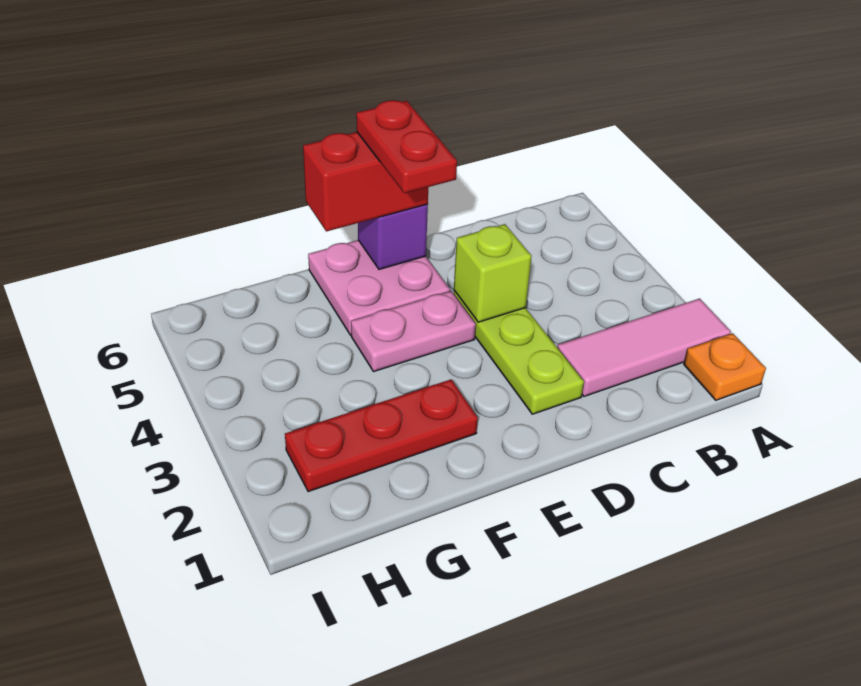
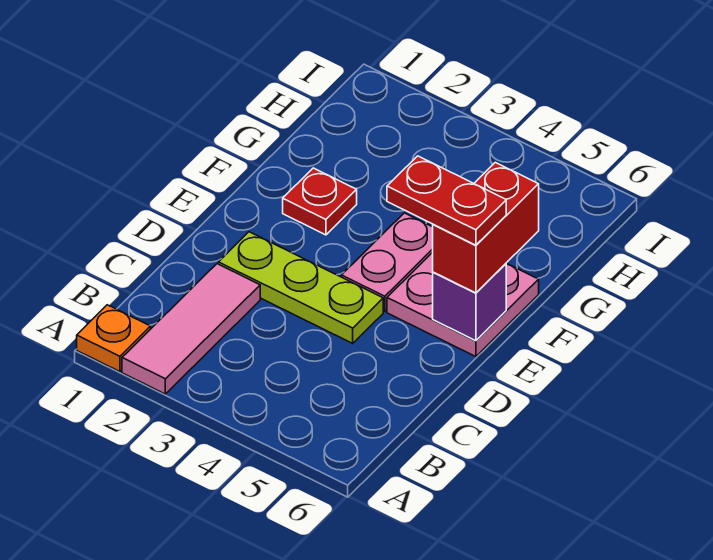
lime brick D4 level 2 -> none
red plate F2:H2 level 1 -> red plate F2 level 1

